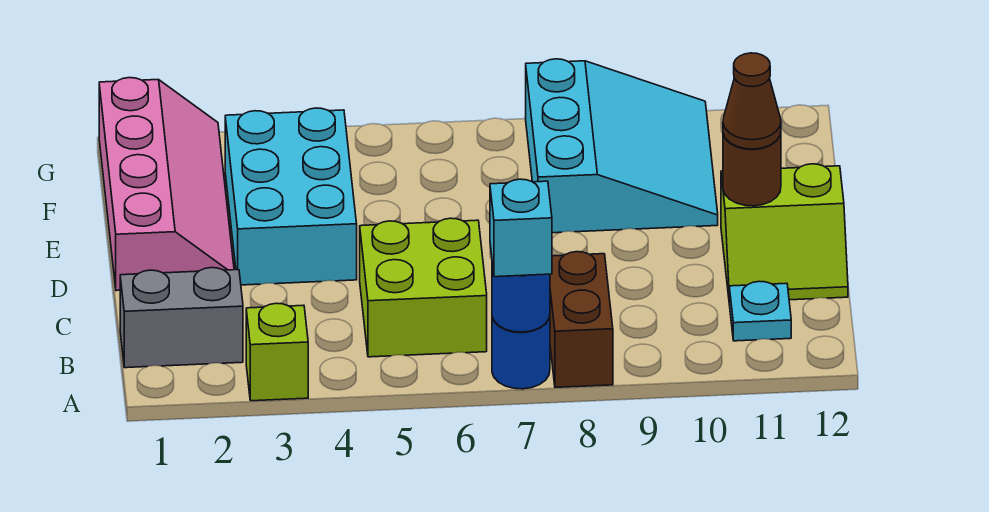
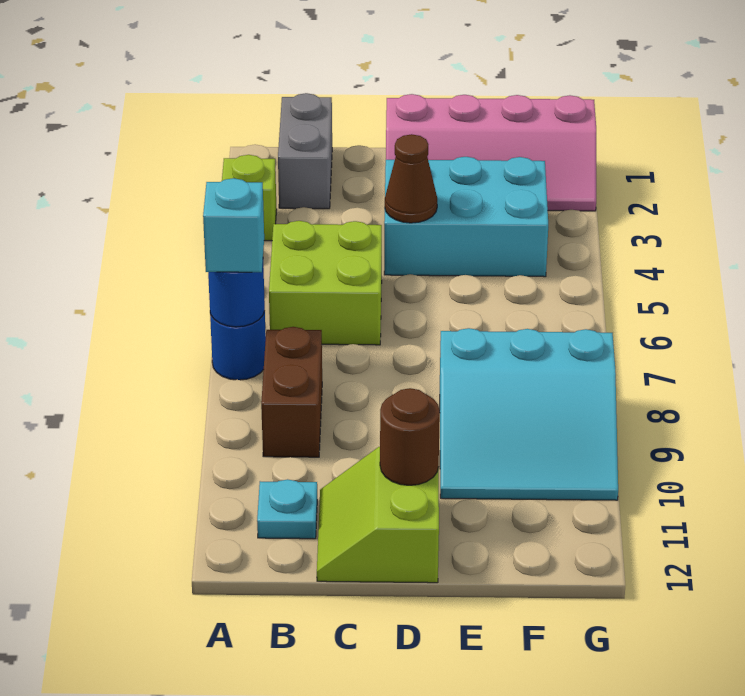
brown brick A8:B8 level 1 -> brown brick B8:B9 level 1
brown cone D11 level 3 -> brown cone D4 level 2

